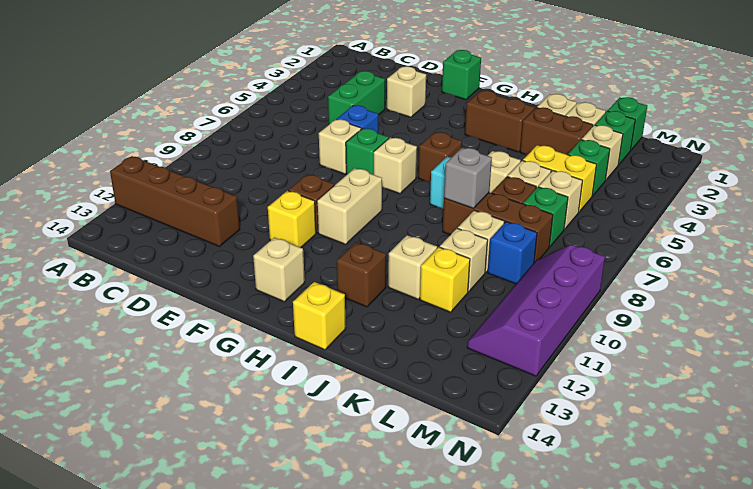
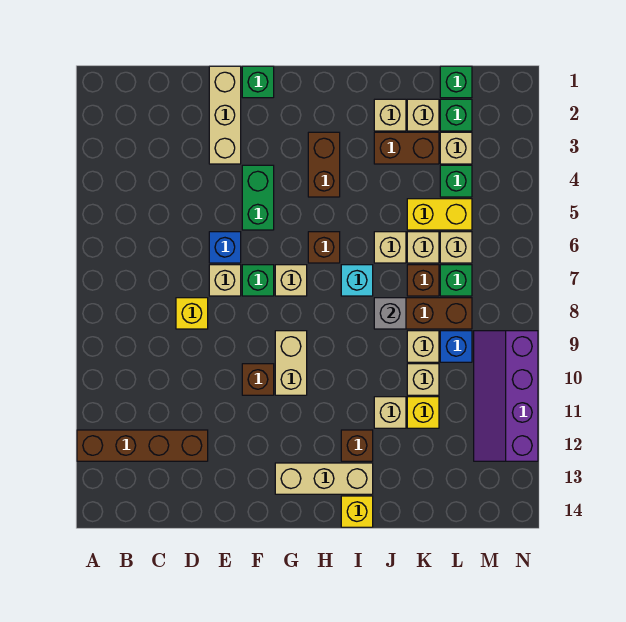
green brick D4:D5 level 1 -> green brick F4:F5 level 1
tan brick E3 level 1 -> tan brick E1:E3 level 1
yellow brick F11 level 1 -> yellow brick D8 level 1
tan brick G13 level 1 -> tan brick G13:I13 level 1
brown brick H3:I3 level 1 -> brown brick H3:H4 level 1

